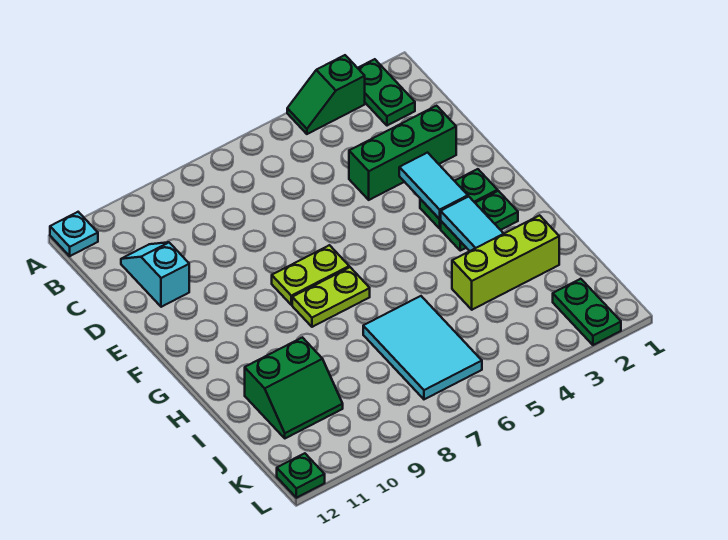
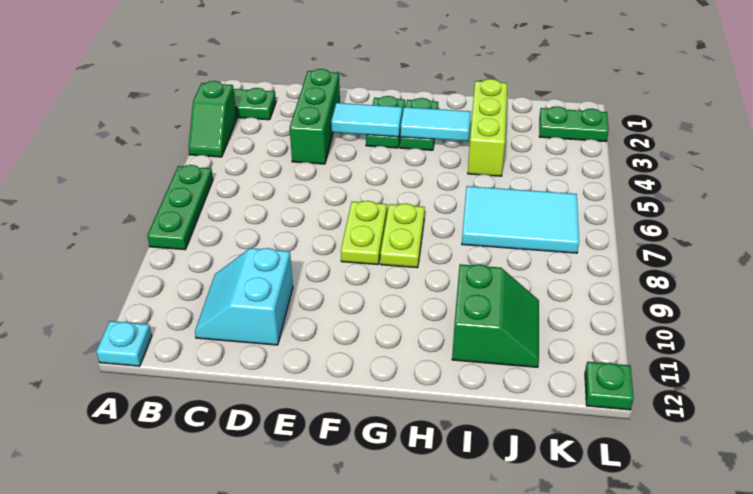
none -> green plate A6:A8 level 1
cyan slope C11:D11 level 1 top D -> cyan slope C10:D11 level 1 top D

